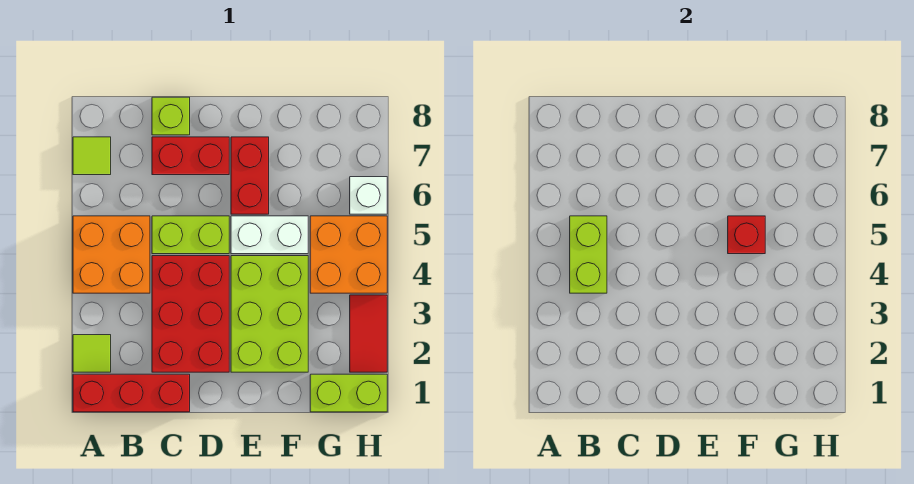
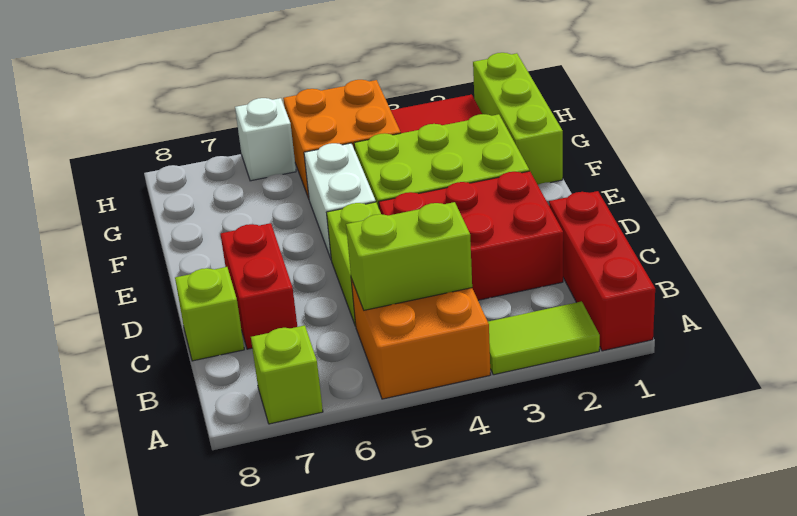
lime tile A2 level 1 -> lime tile A2:A3 level 1
lime tile A7 level 1 -> lime brick A7 level 1
red brick E6:E7 level 1 -> none
red brick F5 level 2 -> none
lime brick G1:H1 level 1 -> lime brick F1:H1 level 1

